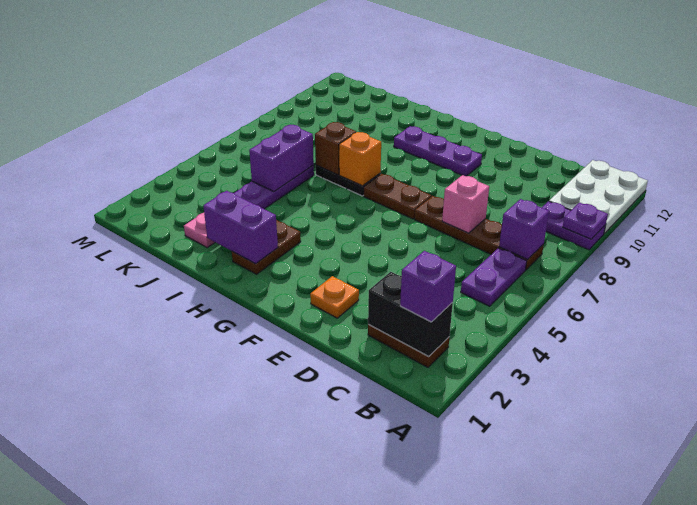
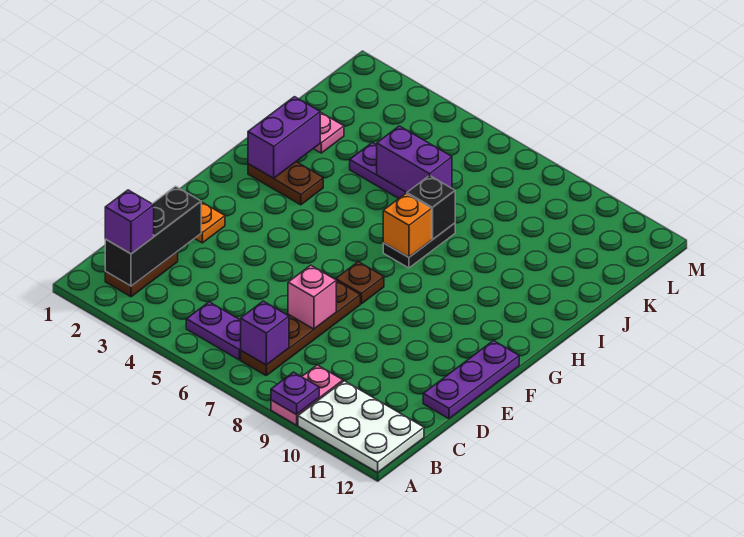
purple plate A9:B9 level 1 -> pink plate A9:B9 level 1
black brick B2:C2 level 2 -> black brick B2:D2 level 2
brown plate F7:G7 level 1 -> brown plate F7 level 1
purple plate F10:H10 level 1 -> purple plate D12:F12 level 1
brown brick I7 level 2 -> black brick I7 level 2

